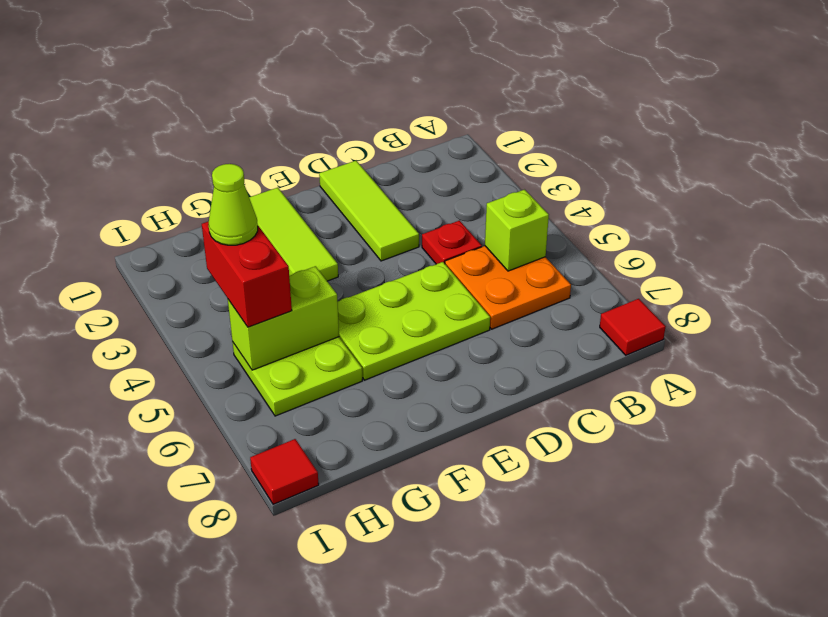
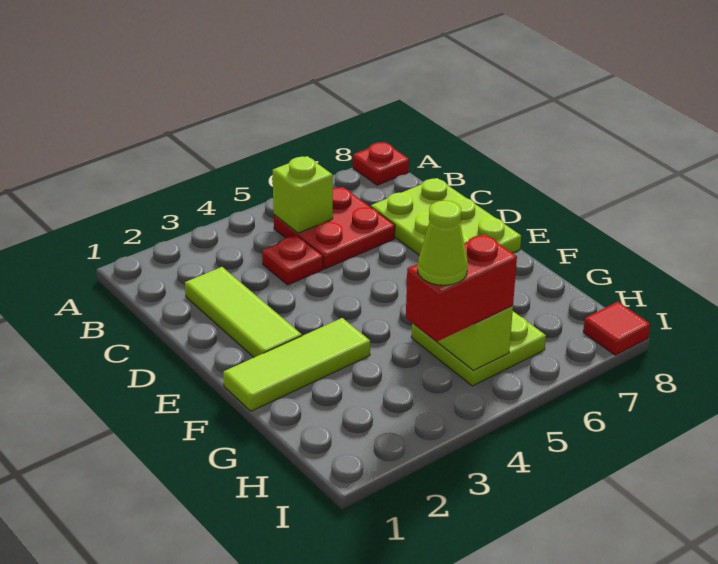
red tile A8 level 1 -> red plate A8 level 1
orange plate B5:C6 level 1 -> red plate B5:C6 level 1
lime tile D1:D3 level 1 -> lime tile C2:E2 level 1
lime plate D5:F6 level 1 -> lime plate C7:E8 level 1

